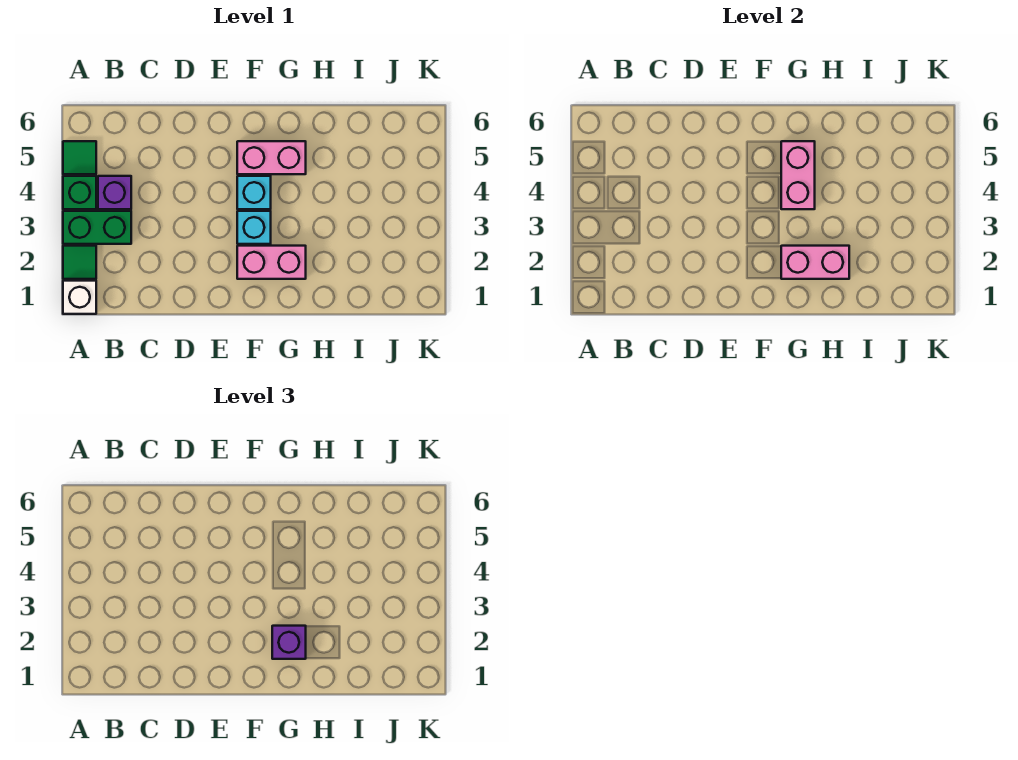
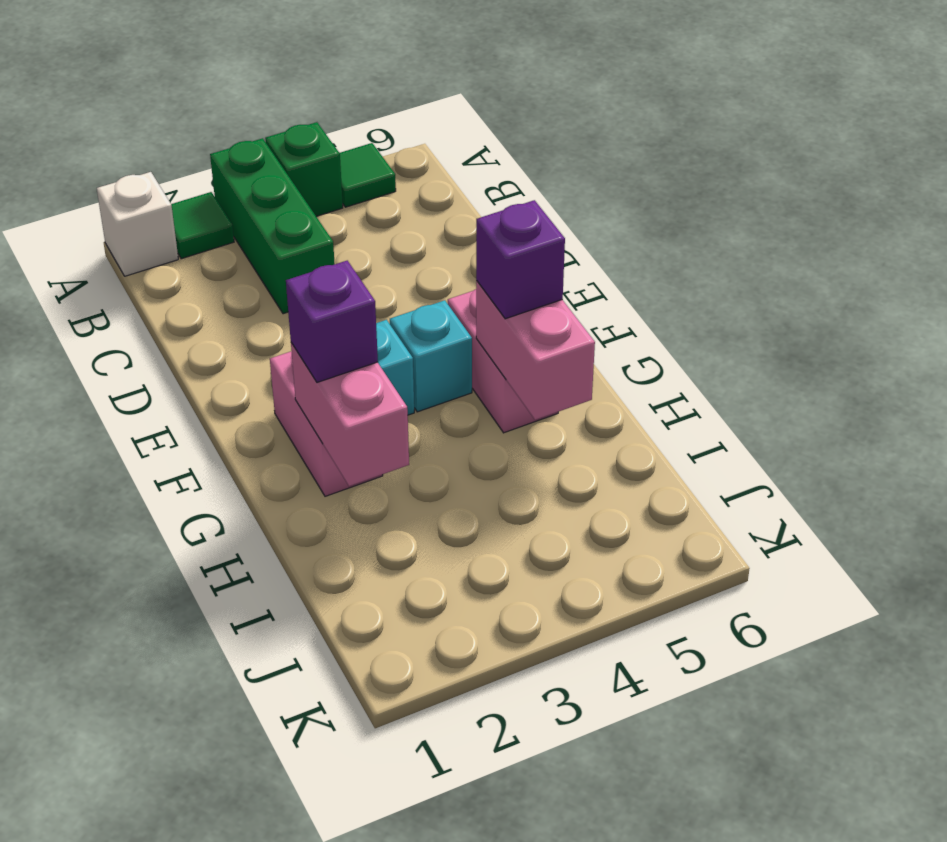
green brick A3:B3 level 1 -> green brick A3:C3 level 1
purple brick B4 level 1 -> purple brick G5 level 3
pink brick G4:G5 level 2 -> pink brick G5:H5 level 2

